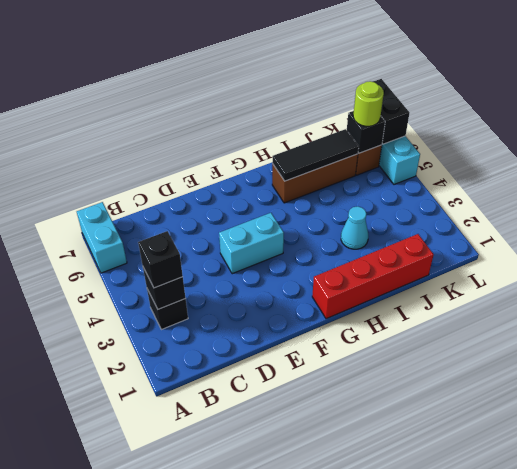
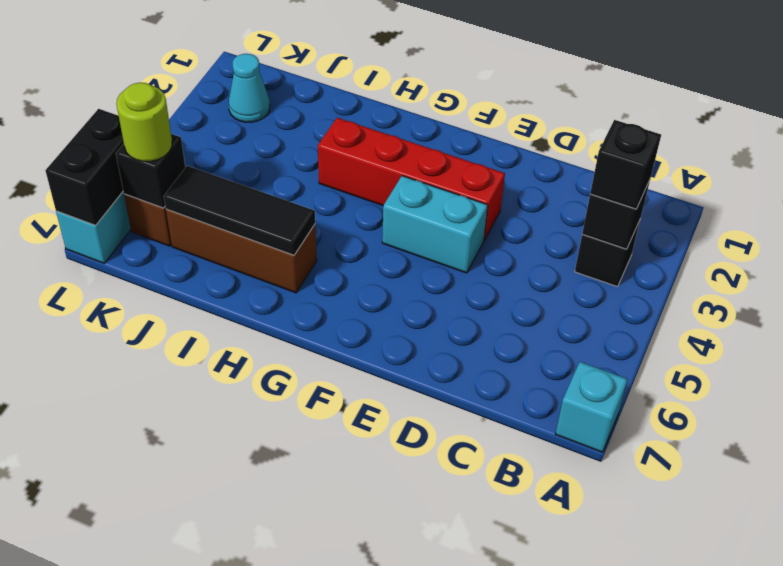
cyan brick A6:A7 level 1 -> cyan brick A7 level 1
red brick G1:J1 level 1 -> red brick E3:H3 level 1
cyan cone I3 level 1 -> cyan cone K2 level 1

